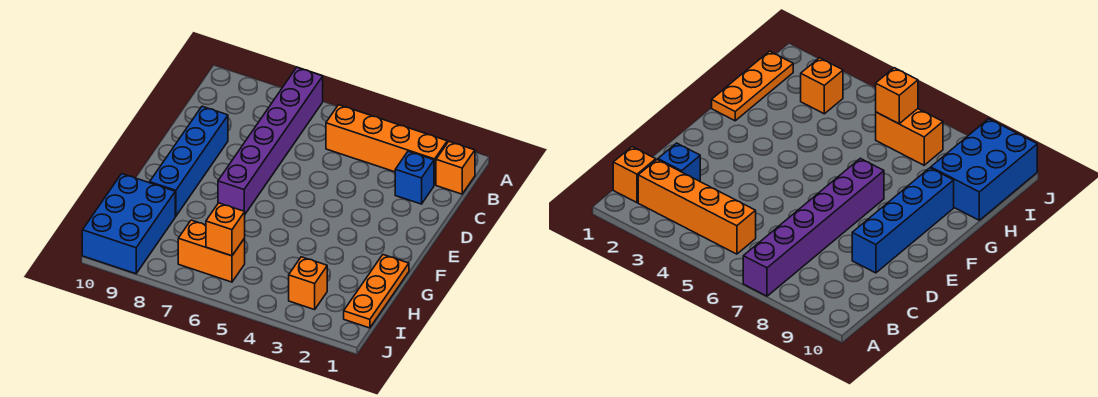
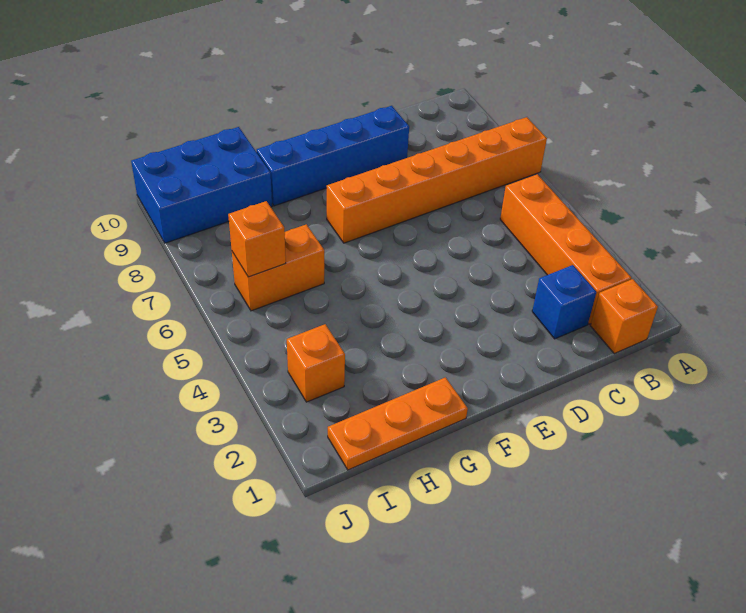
purple brick A7:F7 level 1 -> orange brick A7:F7 level 1
orange brick I6:I7 level 1 -> orange brick H6:I6 level 1

